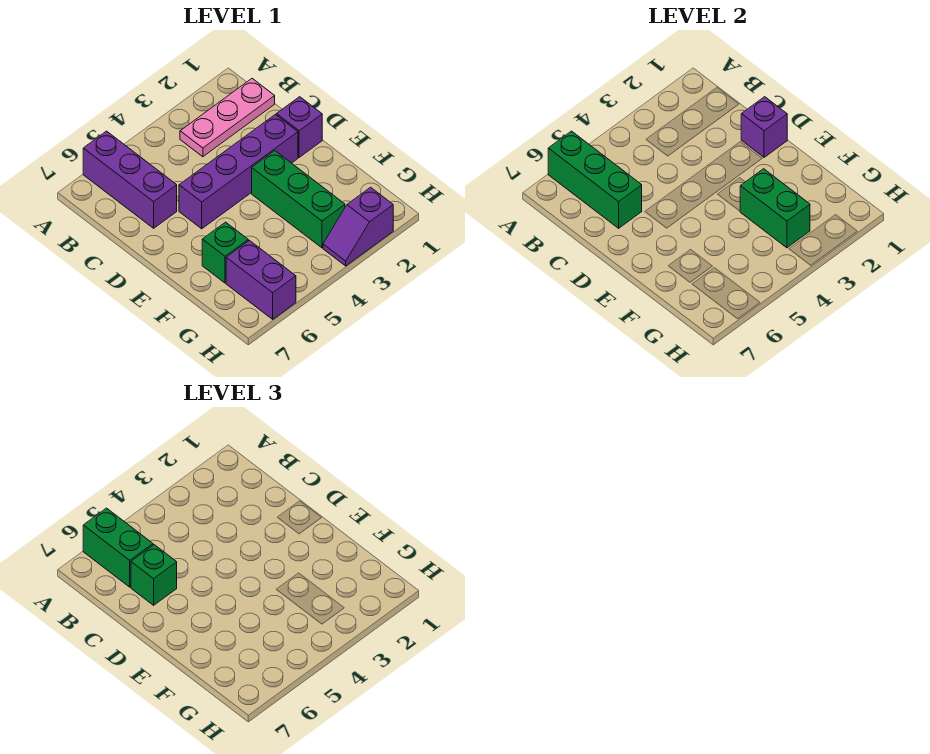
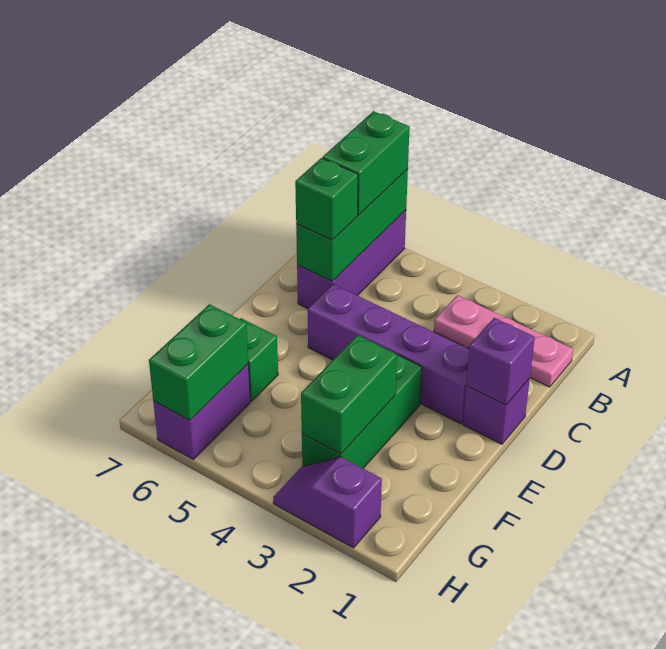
none -> green brick G6:H6 level 2

